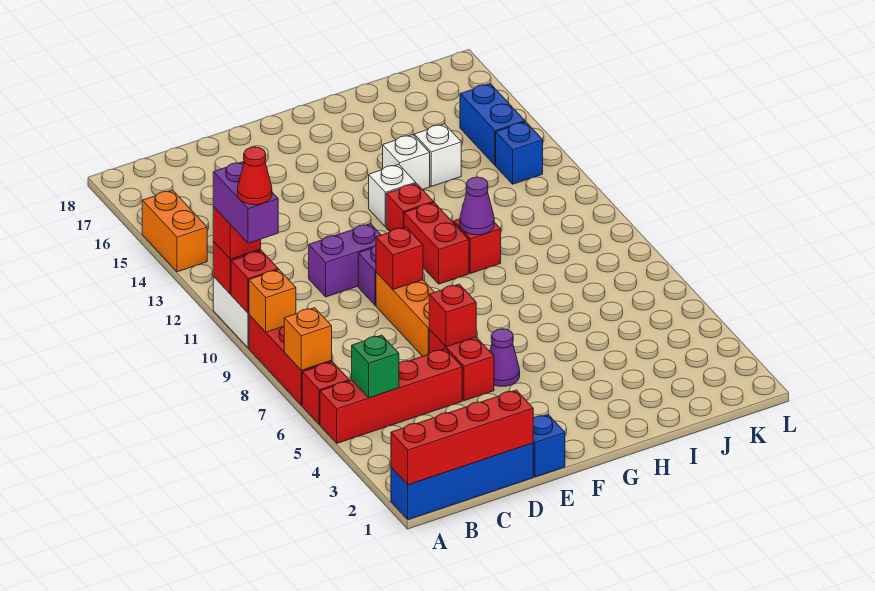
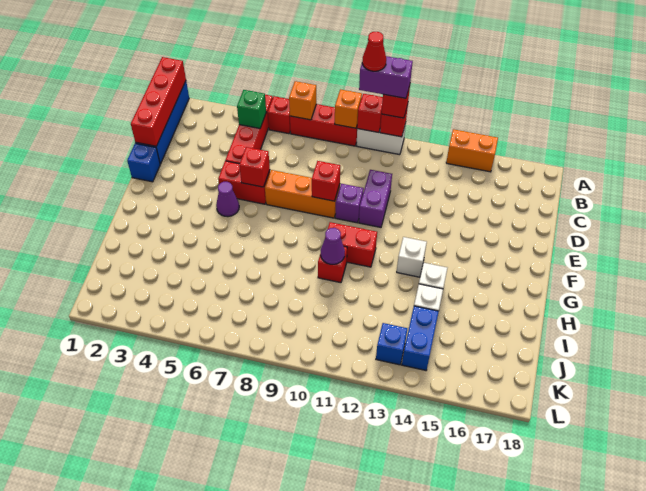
red brick G12 level 1 -> none
blue brick K14:K15 level 1 -> blue brick J14:K14 level 1

